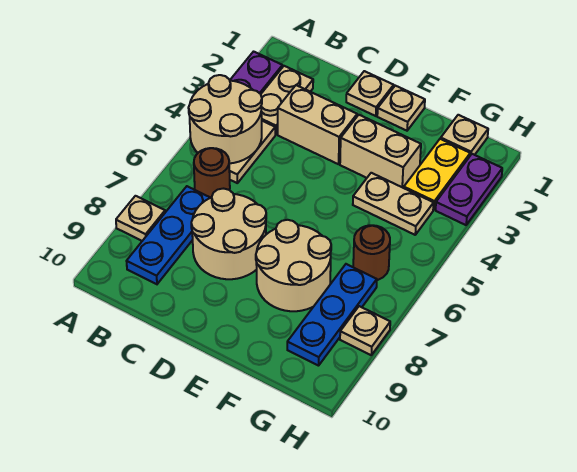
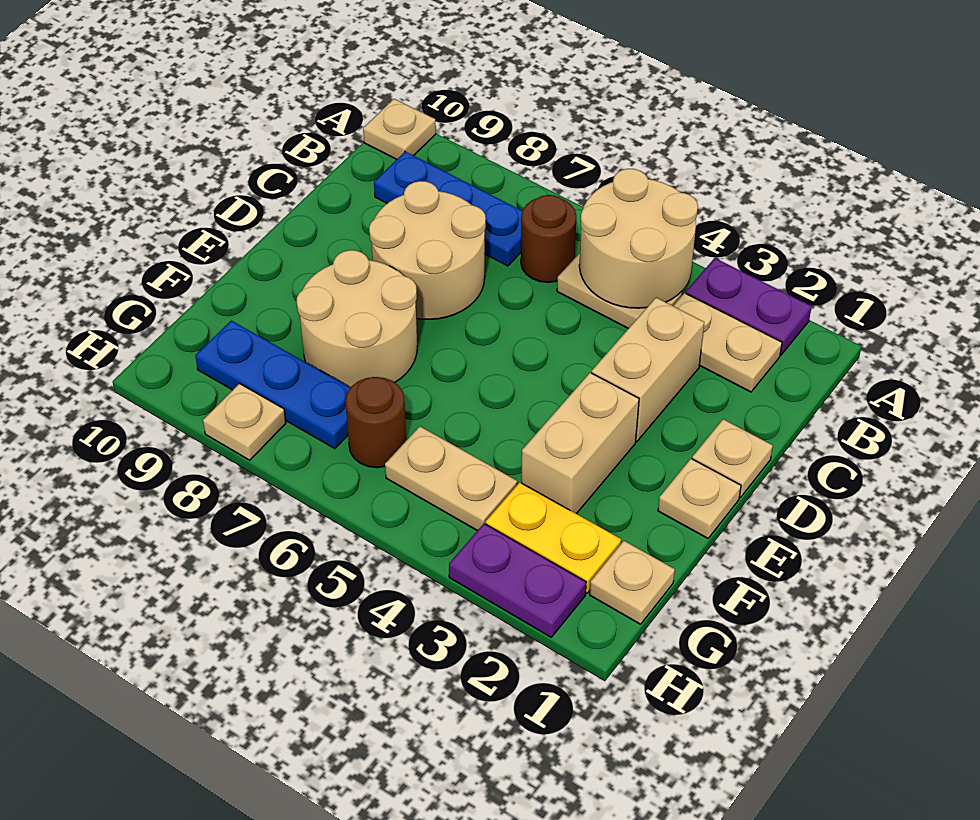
tan plate A8 level 1 -> tan plate A10 level 1
tan plate F4:G4 level 1 -> tan plate G4:G5 level 1

